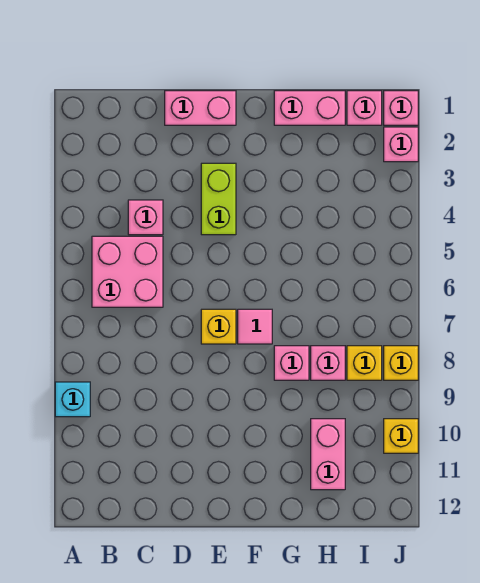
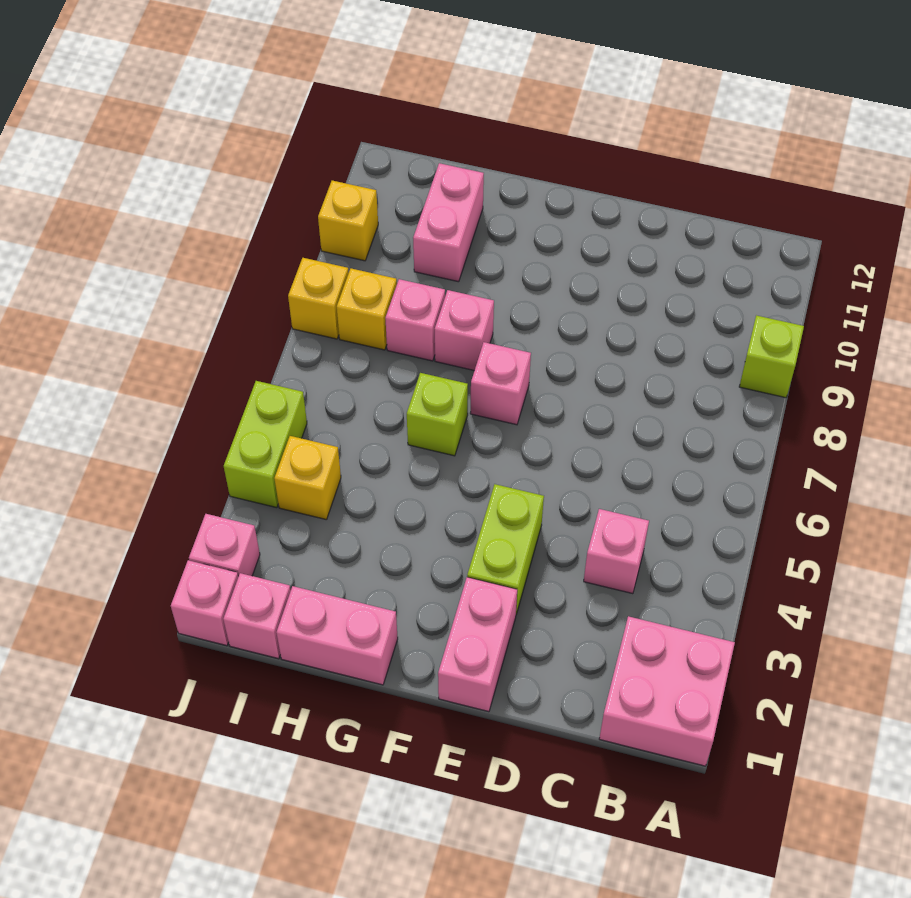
cyan brick A9 level 1 -> lime brick A9 level 1
pink brick B5:C6 level 1 -> pink brick A1:B2 level 1
pink brick D1:E1 level 1 -> pink brick E1:E2 level 1
yellow brick E7 level 1 -> yellow brick I4 level 1
pink tile F7 level 1 -> pink brick F7 level 1
none -> lime brick G6 level 1
none -> lime brick J4:J5 level 1

